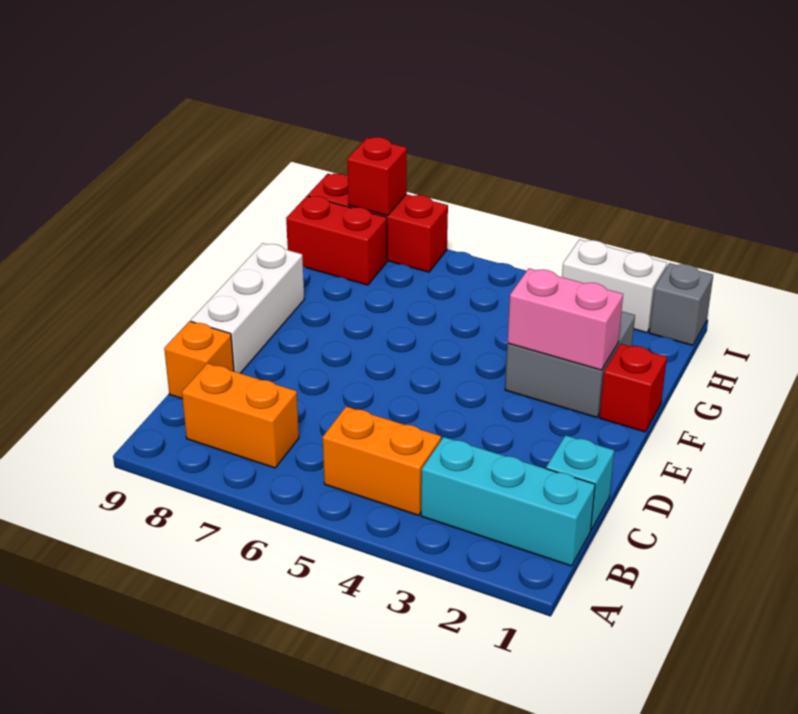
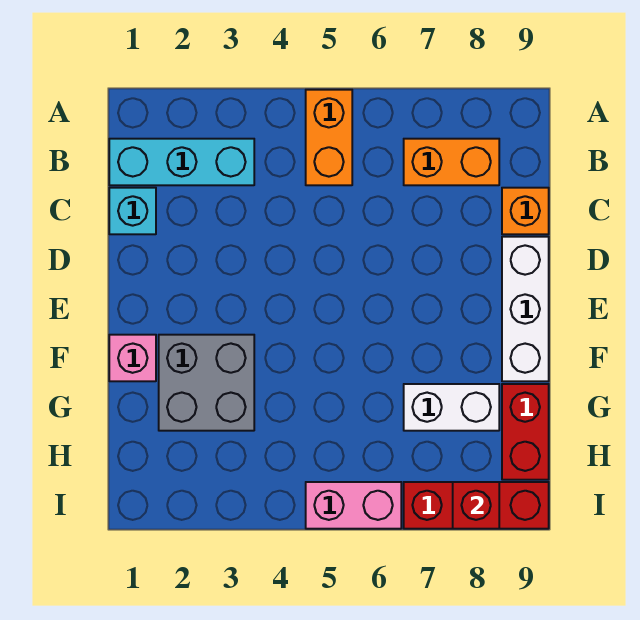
orange brick B4:B5 level 1 -> orange brick A5:B5 level 1
red brick F1 level 1 -> pink brick F1 level 1
pink brick F2:F3 level 2 -> pink brick I5:I6 level 1
red brick H8:H9 level 1 -> red brick G9:H9 level 1
grey brick I1 level 1 -> none
white brick I2:I3 level 1 -> white brick G7:G8 level 1

